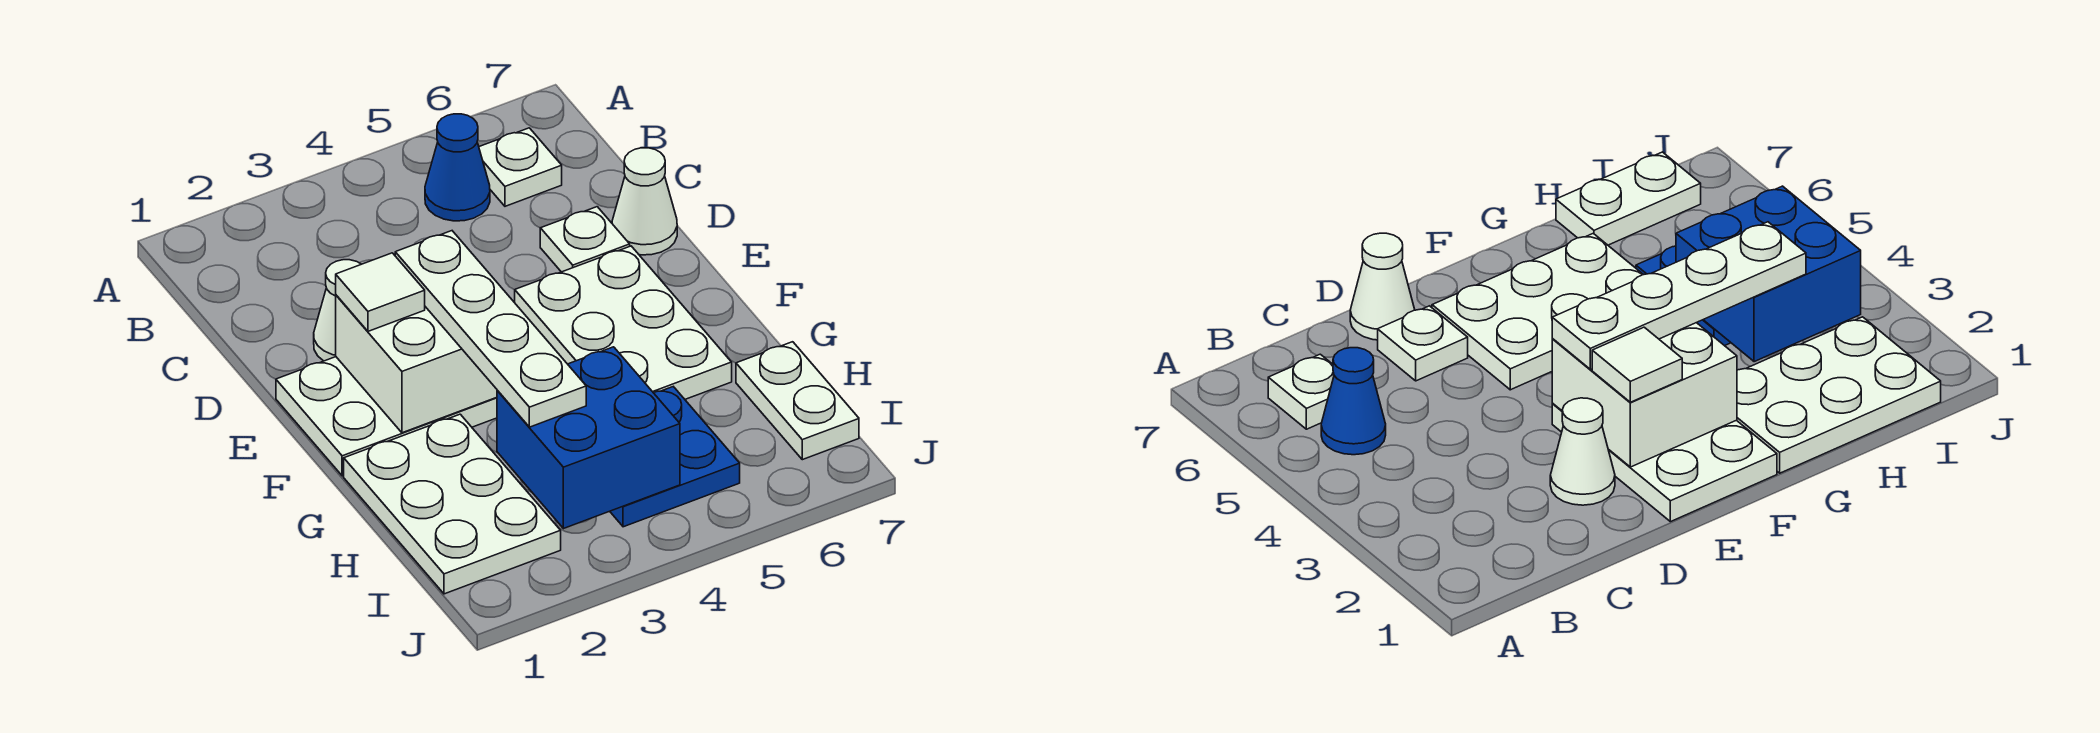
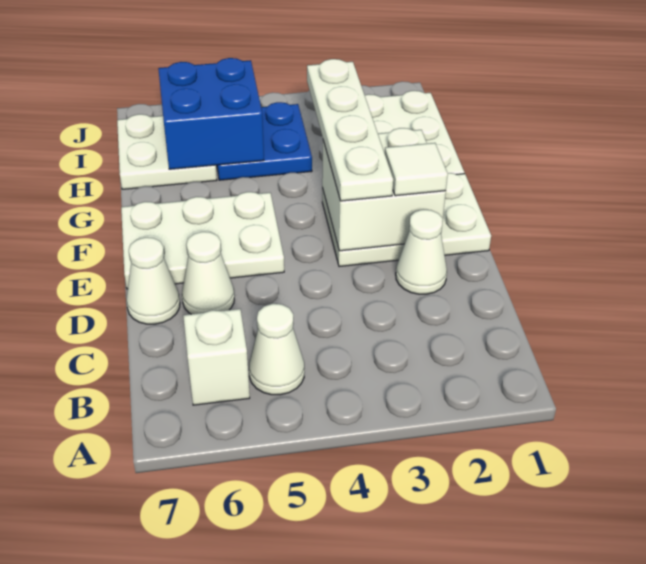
blue cone B5 level 1 -> white cone B5 level 1
white plate B6 level 1 -> white brick B6 level 1
white plate D6 level 1 -> white cone D6 level 1
white plate E5:G6 level 1 -> white plate E5:F7 level 1
blue brick H3:I4 level 2 -> blue brick H5:I6 level 2
white plate H7:I7 level 1 -> white plate H6:I7 level 1

